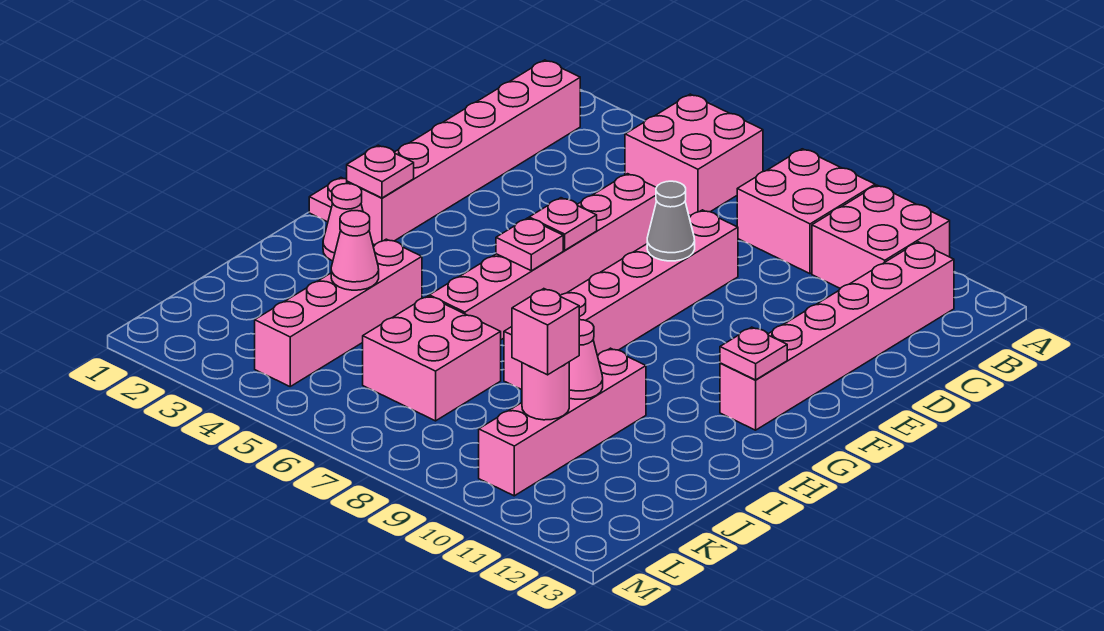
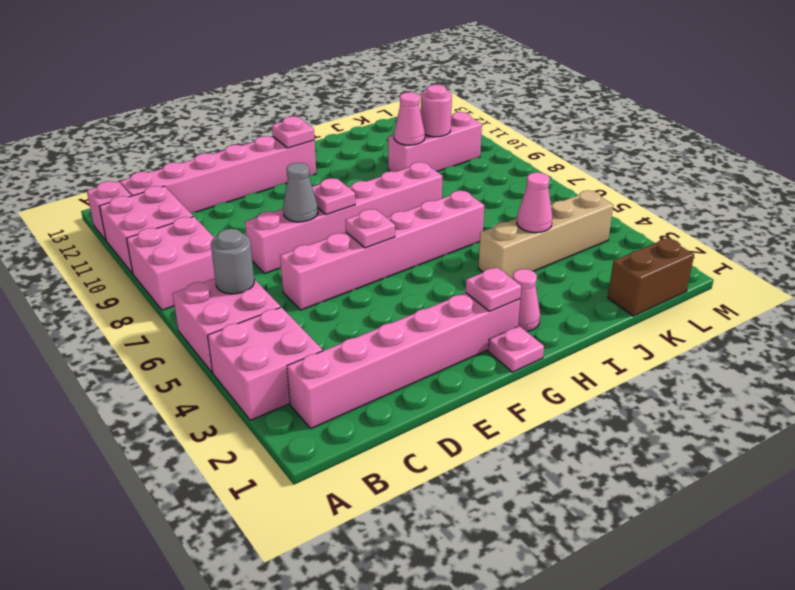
none -> grey round brick B6 level 2
pink plate G6 level 2 -> pink plate F8 level 2
pink brick I4:L4 level 1 -> tan brick I4:L4 level 1
pink brick I10:L10 level 1 -> pink brick J10:L10 level 1
pink brick J6:K7 level 1 -> pink brick A3:B4 level 1
none -> brown brick K1:L1 level 1
pink brick K10 level 3 -> pink brick A12 level 1

